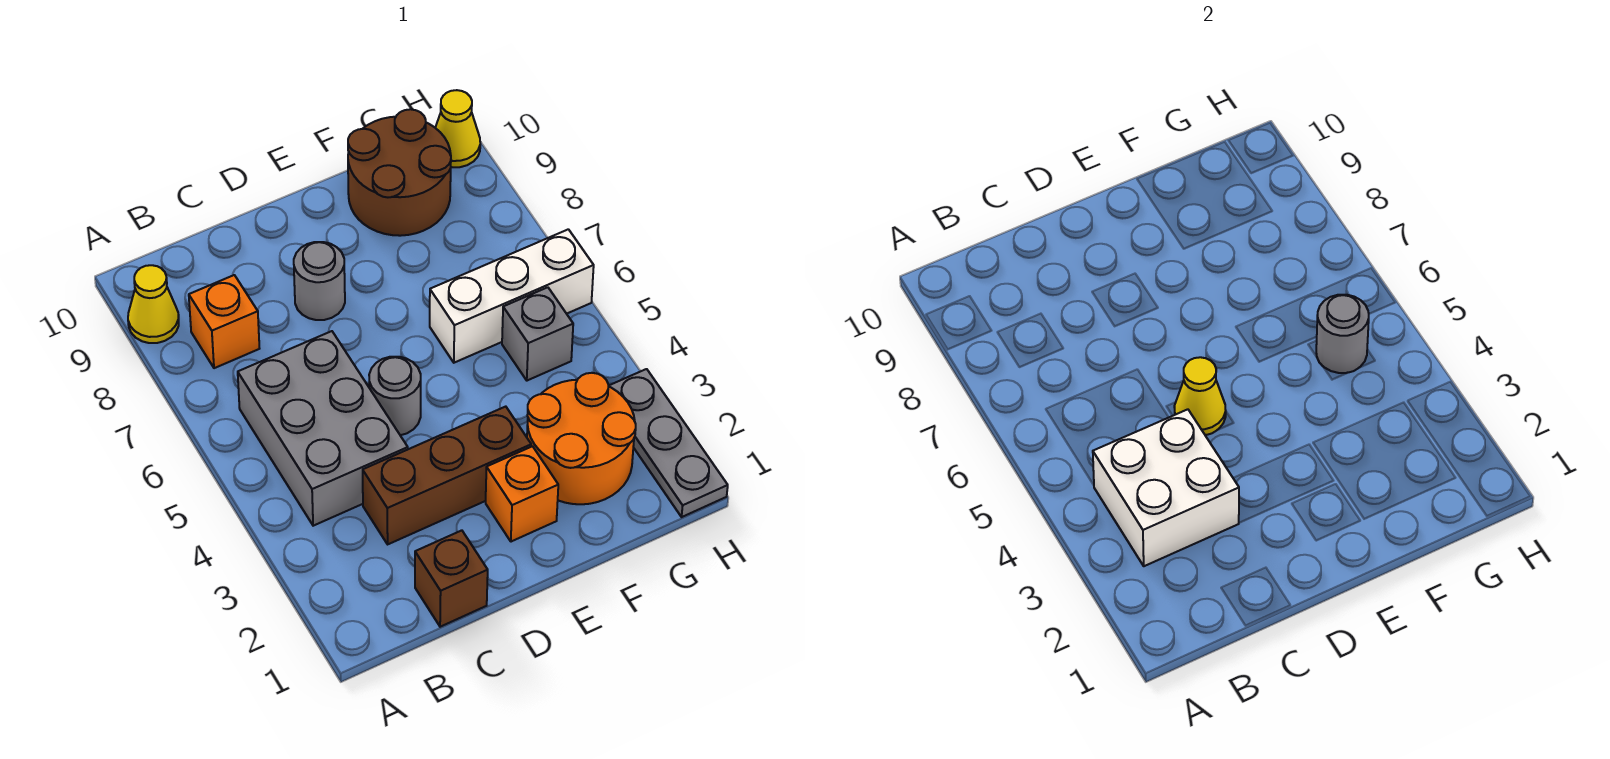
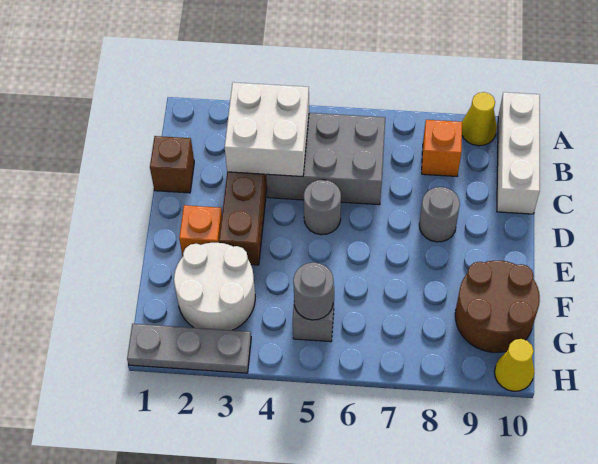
yellow cone D5 level 2 -> none
orange round brick F2:G3 level 1 -> white round brick F2:G3 level 1
white brick F6:H6 level 1 -> white brick A10:C10 level 1

